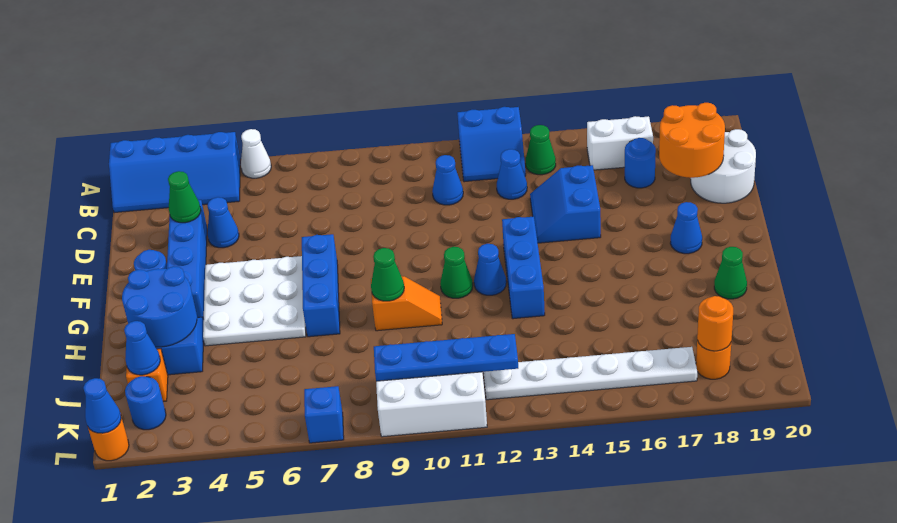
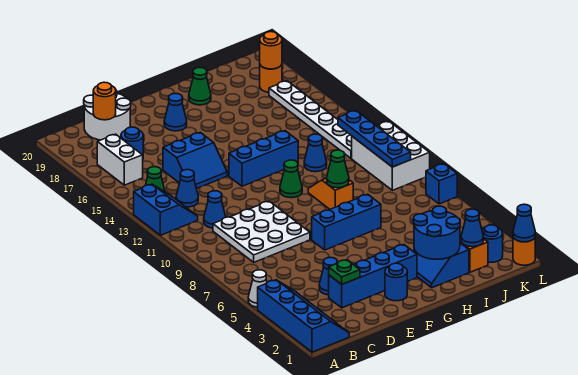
orange round brick C18:D19 level 2 -> orange round brick C19 level 2
green cone D3 level 2 -> green plate D3 level 2
white plate F4:H6 level 1 -> white plate C8:E10 level 1
blue cone G12 level 1 -> blue cone I12 level 1

